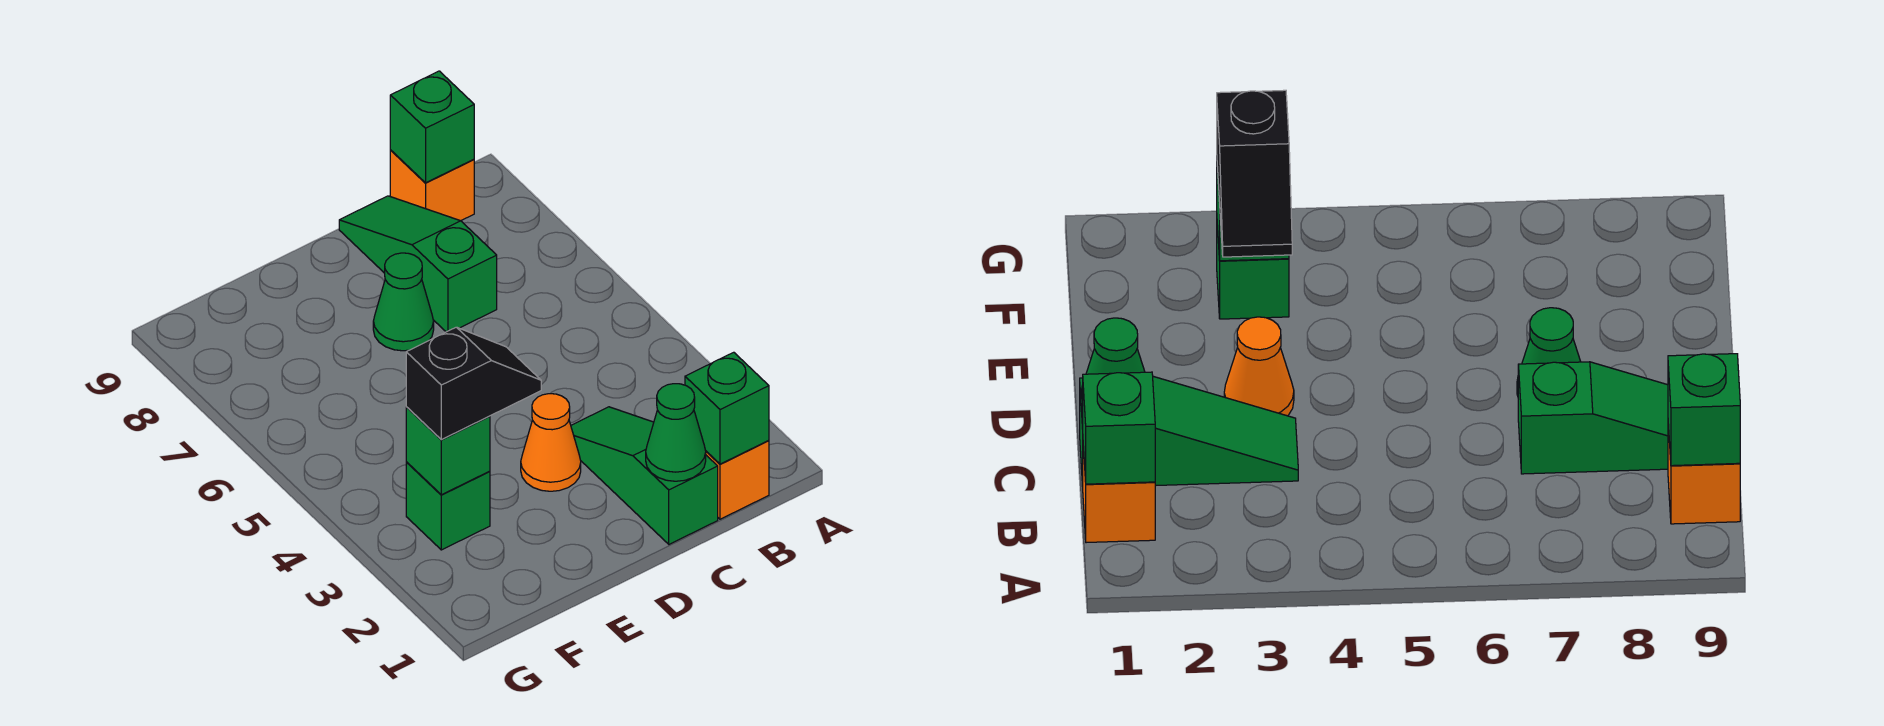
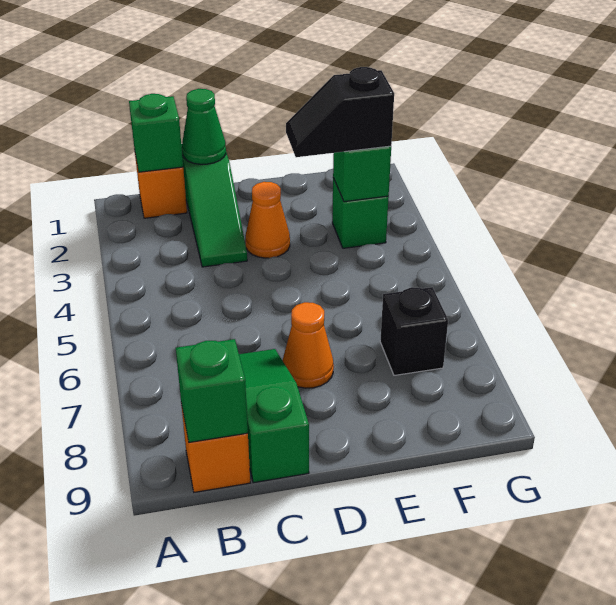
green slope C7:C9 level 1 top 7 -> green slope C7:C9 level 1 top 9
green cone D7 level 1 -> orange cone D7 level 1
none -> black brick F7 level 1

